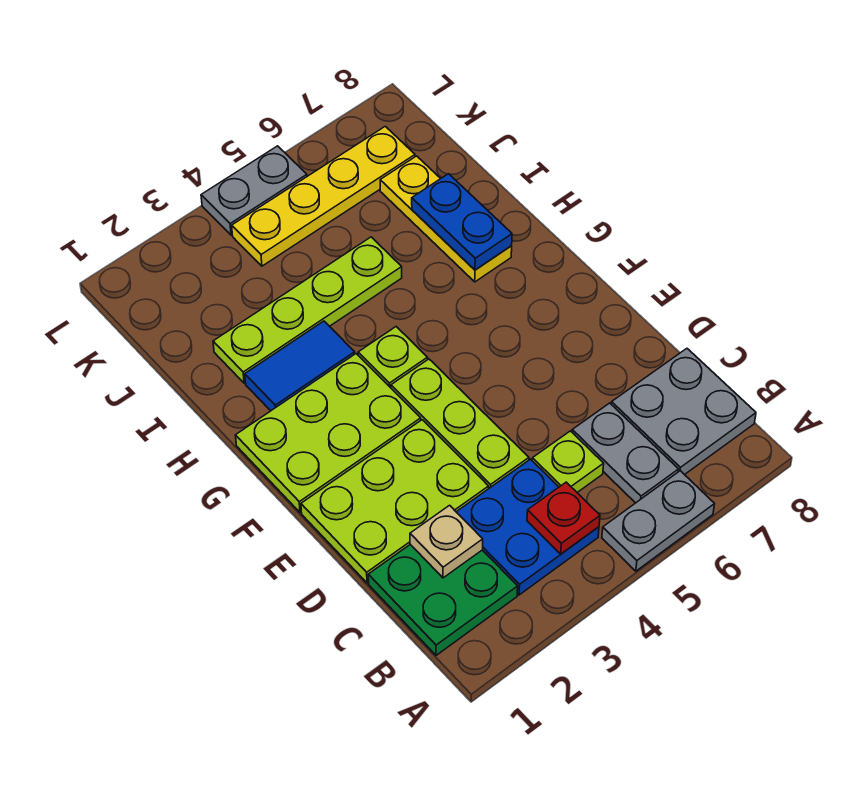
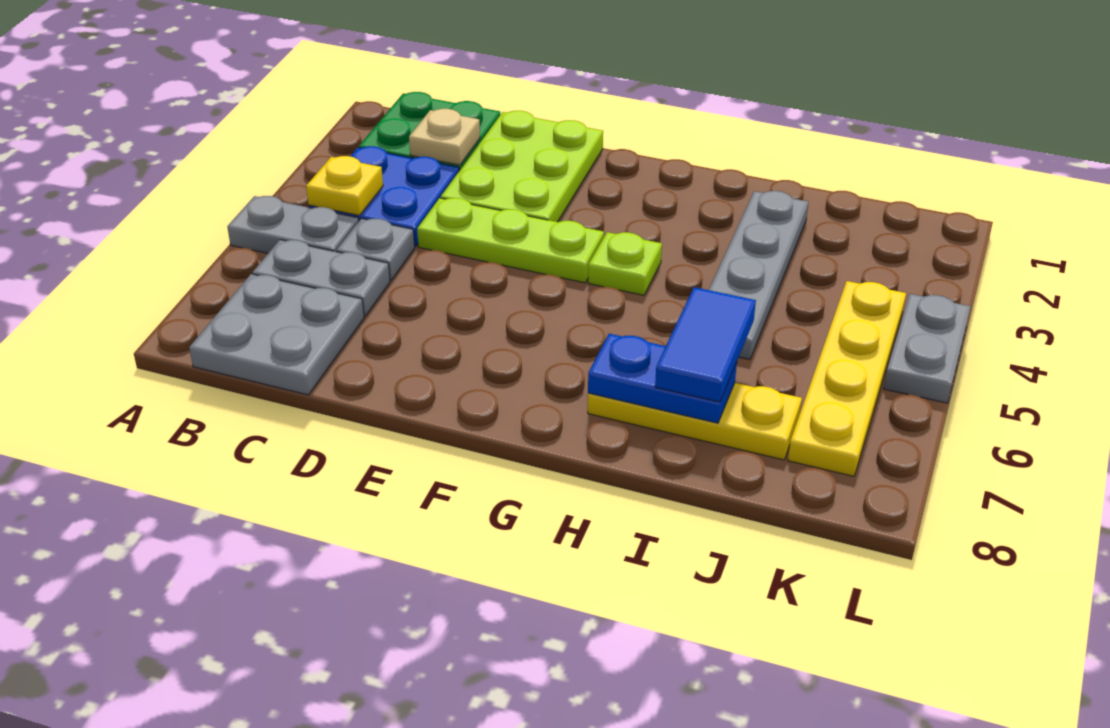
grey plate A5:A6 level 1 -> grey plate A5:B5 level 1
red plate B4 level 2 -> yellow plate B4 level 2
lime plate C5 level 1 -> grey plate C5 level 1
lime plate F1:G3 level 1 -> none
blue tile H2:H3 level 1 -> blue tile I6:I7 level 3
lime plate I2:I5 level 1 -> grey plate I2:I5 level 1

